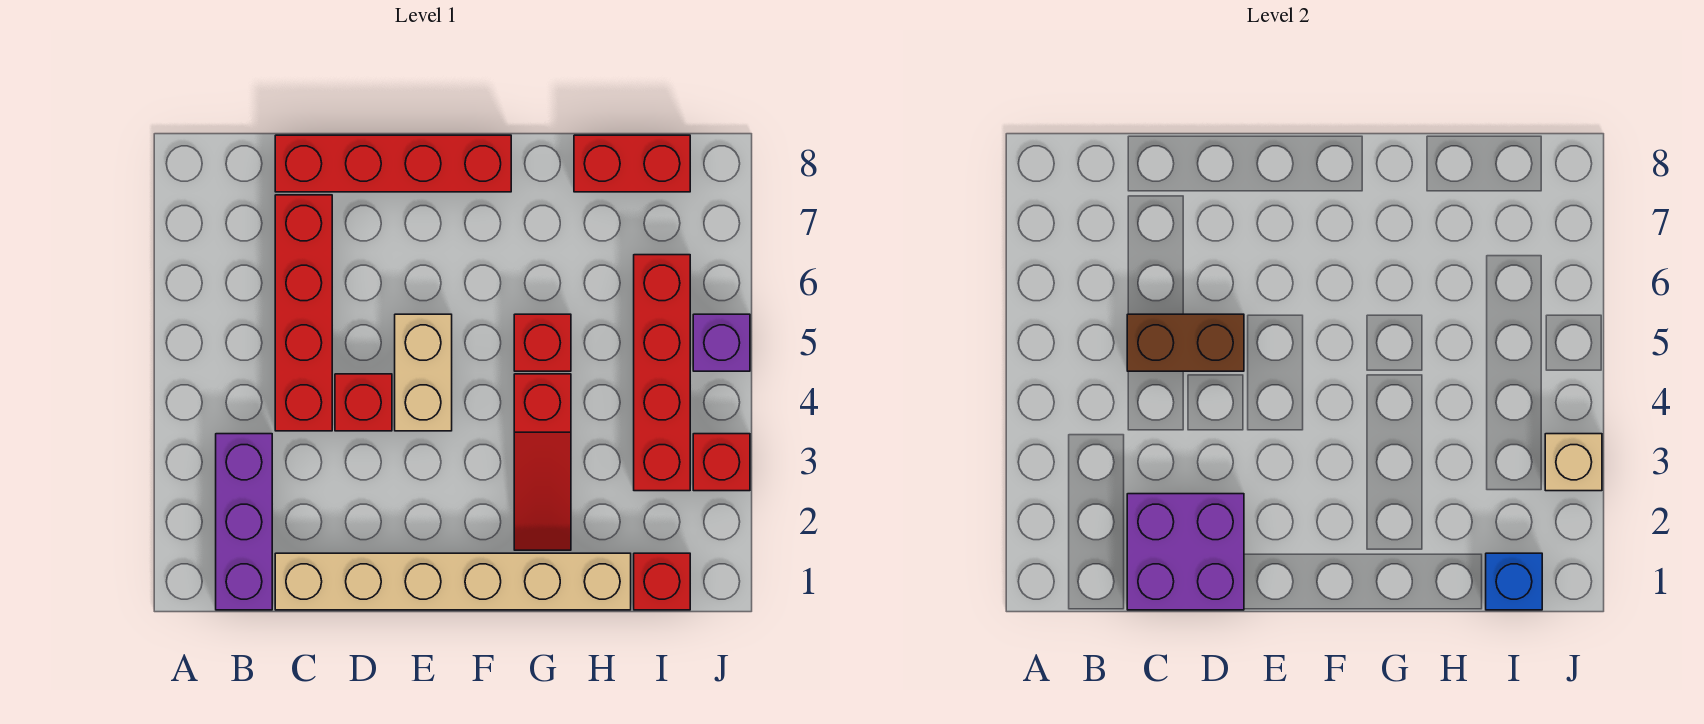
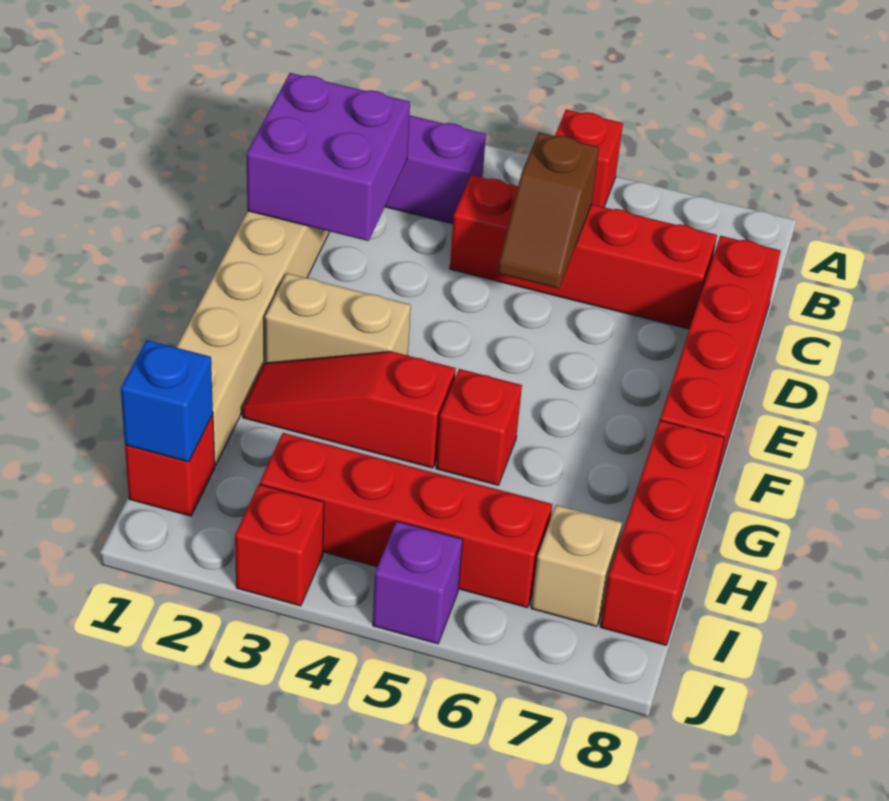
brown brick C5:D5 level 2 -> brown slope C5:D5 level 2 top C
red brick D4 level 1 -> red brick A5 level 1
tan brick E4:E5 level 1 -> tan brick F2:F3 level 1
red brick H8:I8 level 1 -> red brick G8:I8 level 1
tan brick J3 level 2 -> tan brick I7 level 1

